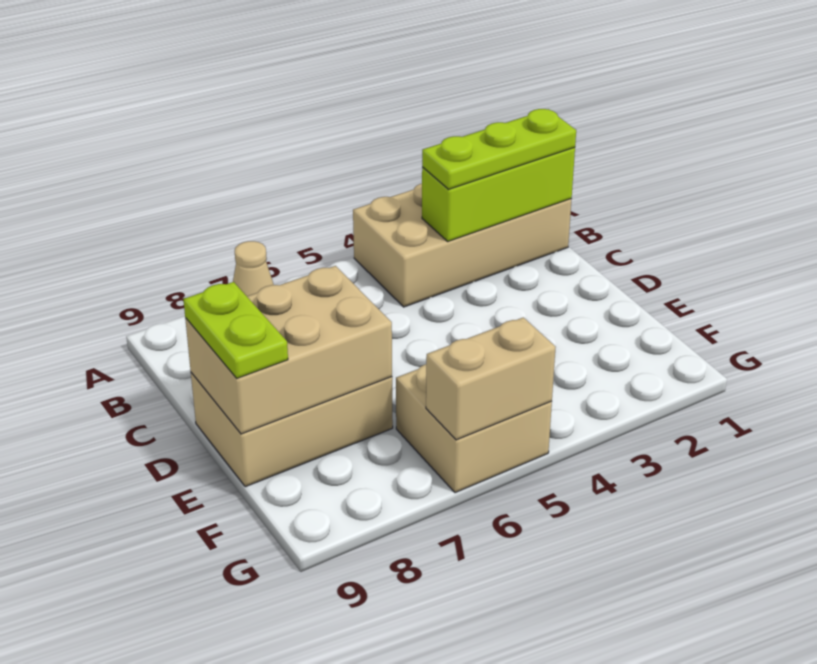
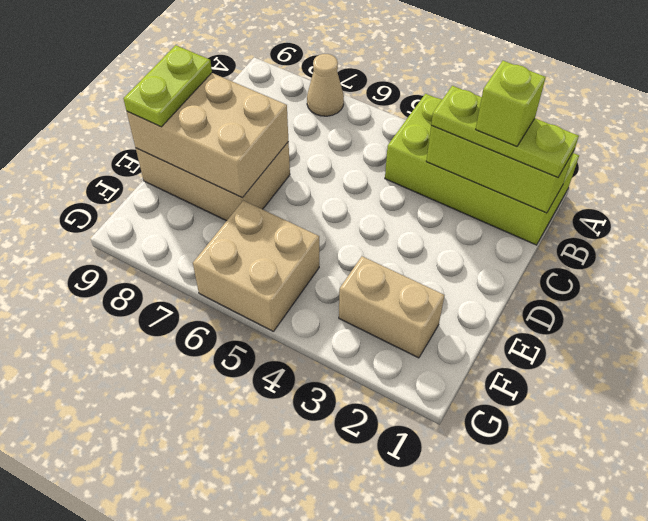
tan brick A1:B4 level 1 -> lime brick A1:B4 level 1
none -> lime brick B2 level 4
tan brick G5:G6 level 2 -> tan brick F2:F3 level 1

